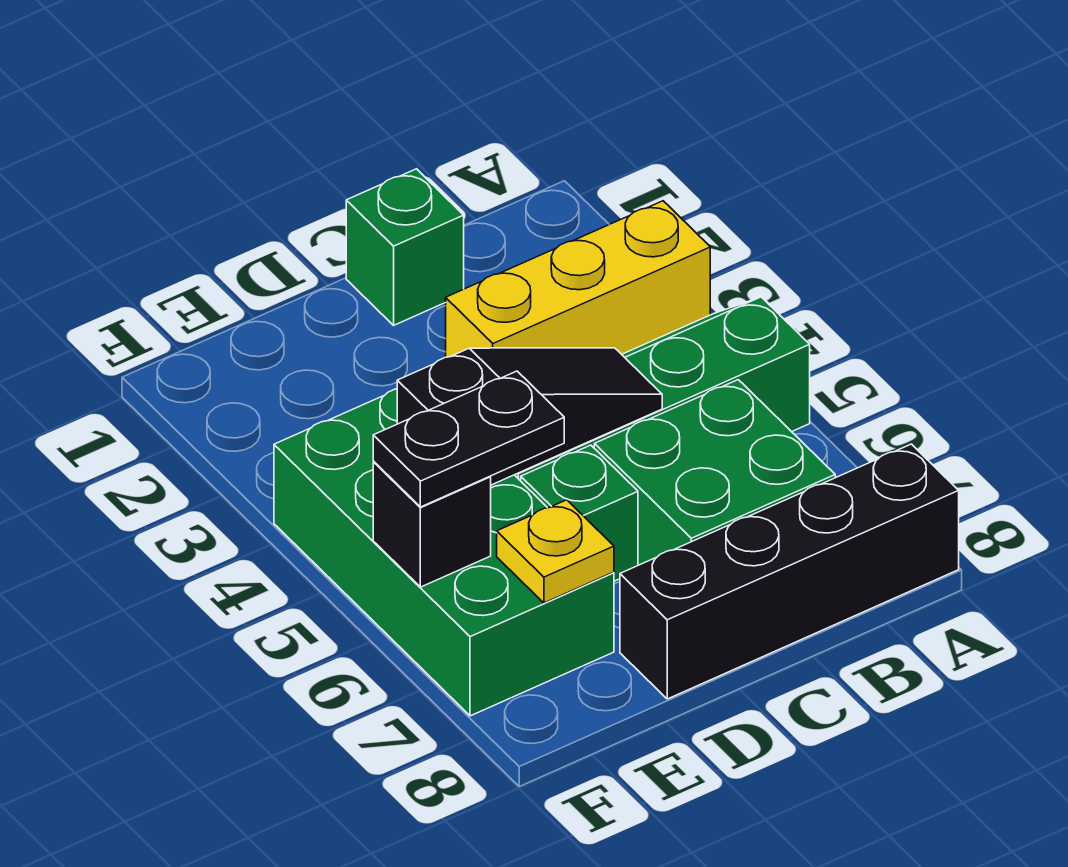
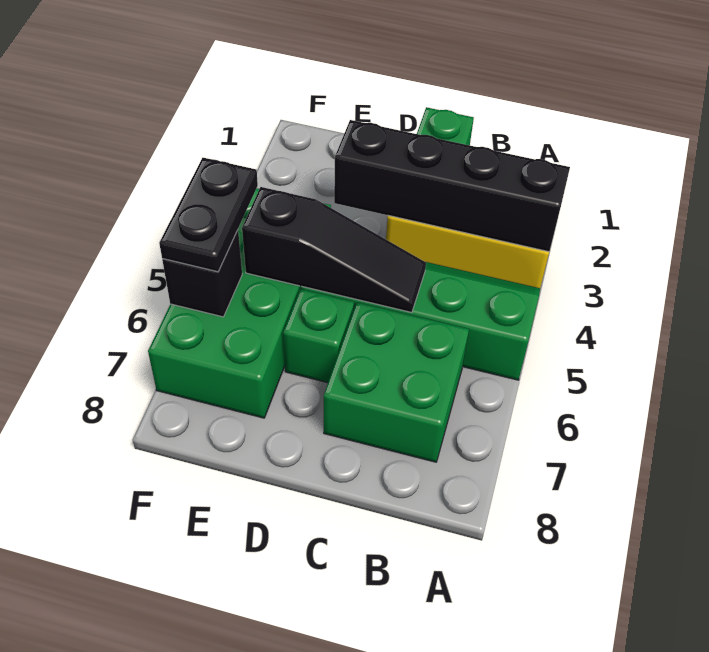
black brick A8:D8 level 1 -> black brick A3:D3 level 2
black plate E6:F6 level 3 -> black plate F5:F6 level 3
yellow plate E7 level 2 -> none

